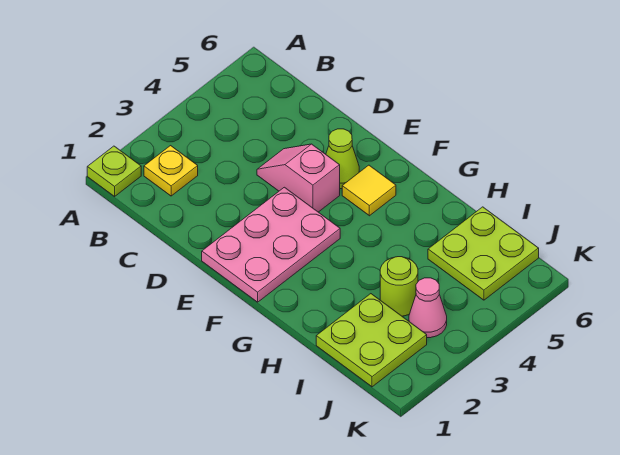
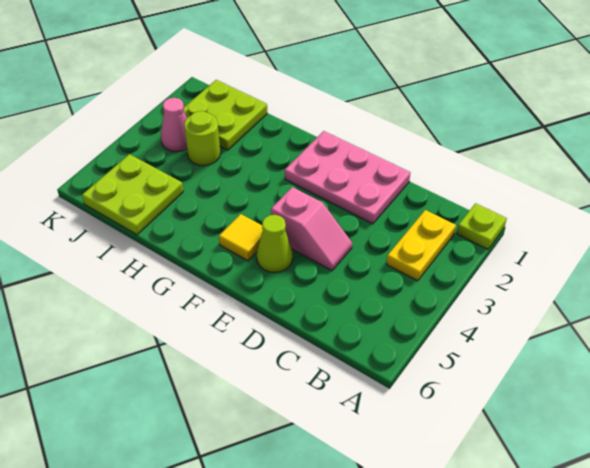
yellow plate B2 level 1 -> yellow plate B2:B3 level 1
pink plate E1:F3 level 1 -> pink plate D1:F2 level 1

